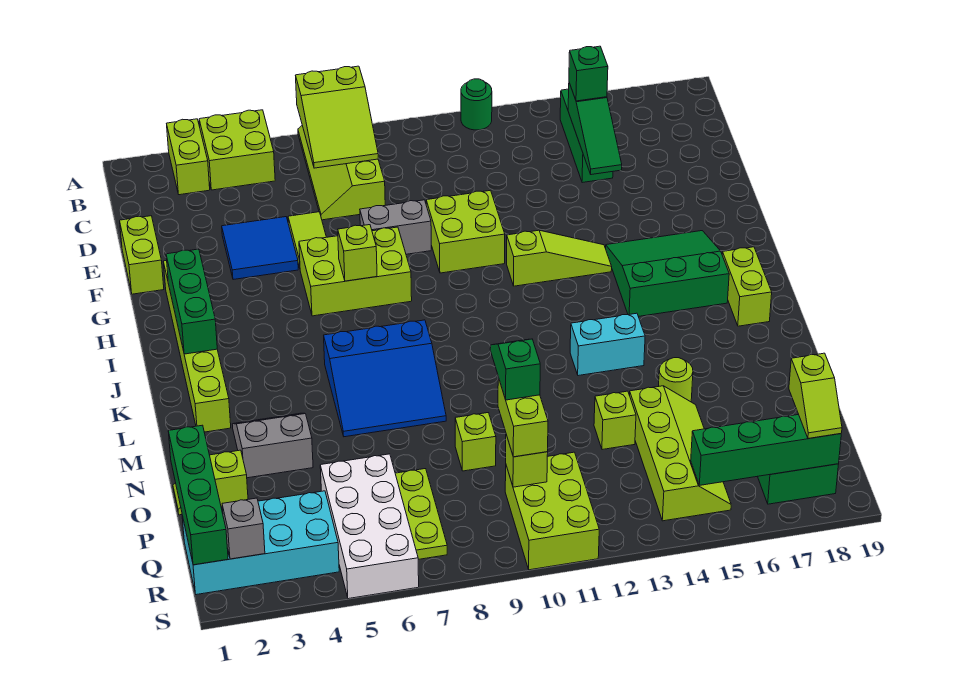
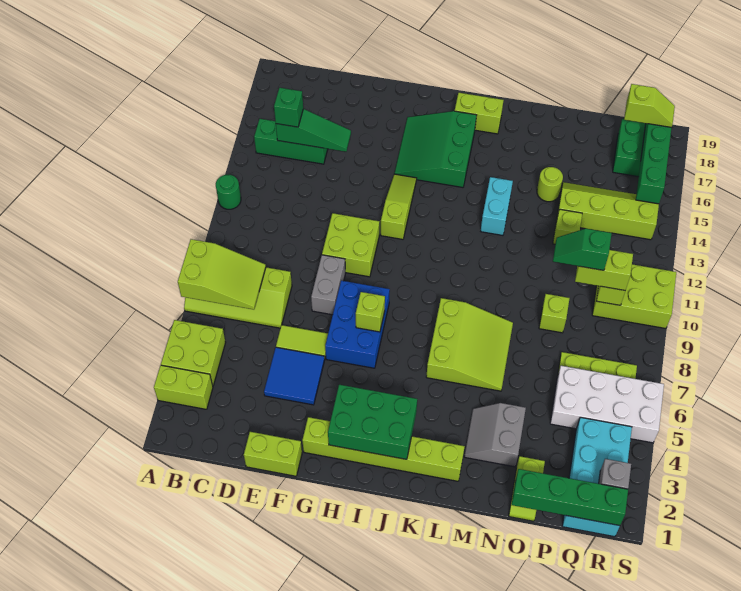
lime brick G6:H8 level 1 -> blue brick G6:H8 level 1
green brick H2:J2 level 2 -> green brick H2:J3 level 2
blue slope K6:M8 level 1 top K -> lime slope K6:M8 level 1 top K

